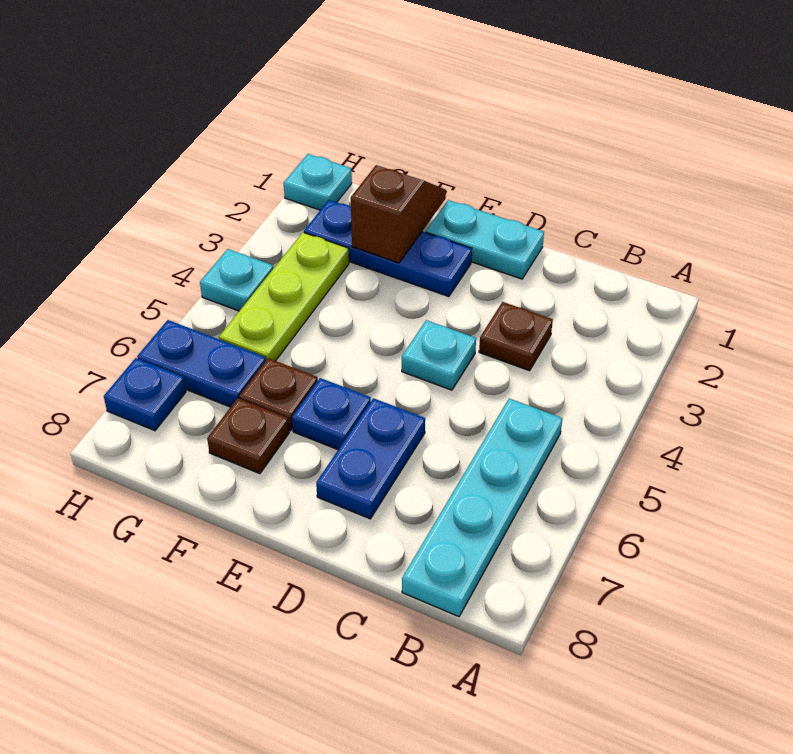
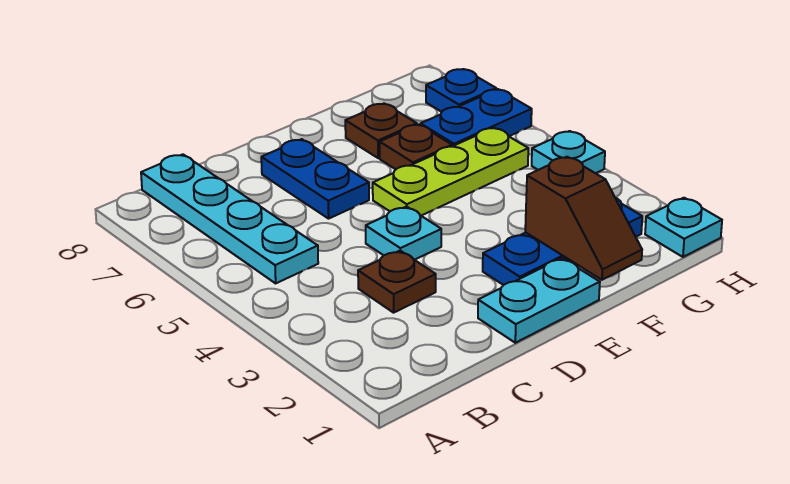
blue plate E6 level 1 -> none
lime plate G3:G5 level 1 -> lime plate E5:G5 level 1

